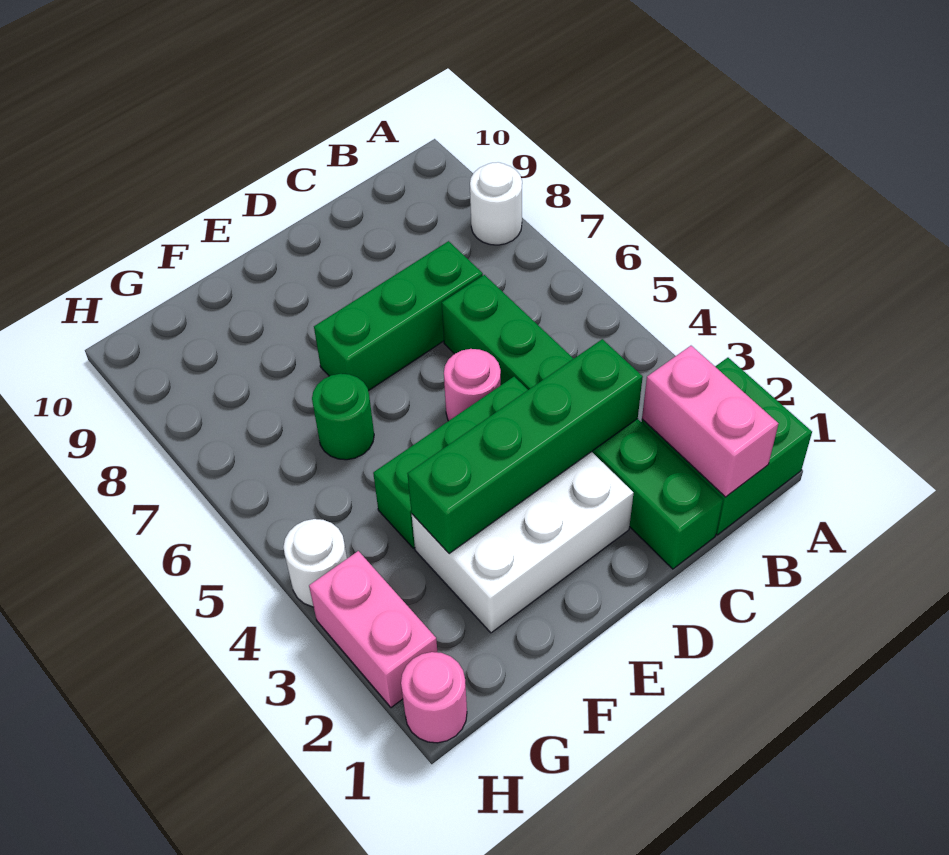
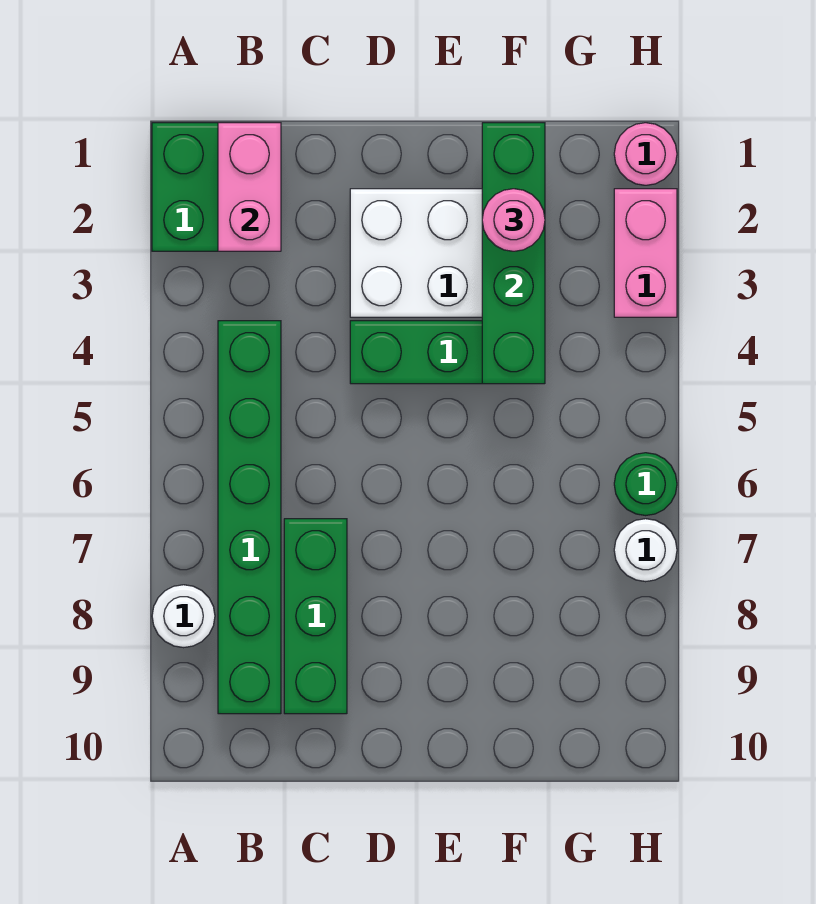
green brick C1:C6 level 1 -> green brick B4:B9 level 1
green brick C3:F3 level 2 -> green brick F1:F4 level 2
green brick C7:E7 level 1 -> green brick C7:C9 level 1
pink round brick D5 level 1 -> pink round brick F2 level 3
green round brick F6 level 1 -> green round brick H6 level 1
white round brick H4 level 1 -> white round brick H7 level 1

